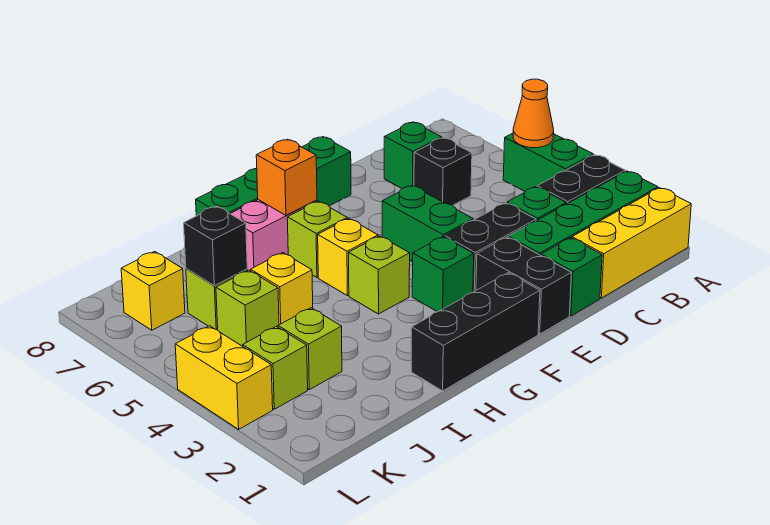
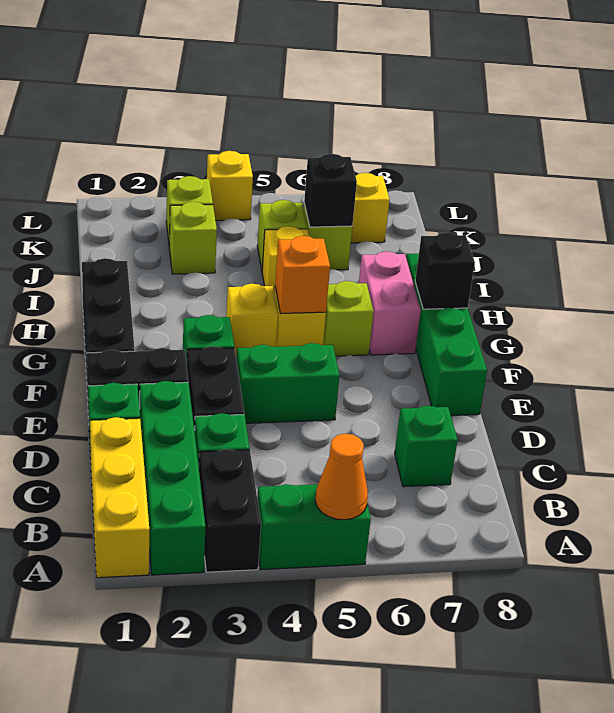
black brick C6 level 1 -> black brick G8 level 2
lime brick G4 level 1 -> yellow brick G4 level 1
orange brick G7 level 2 -> orange brick G5 level 2
yellow brick L3:L4 level 1 -> yellow brick L4 level 1

